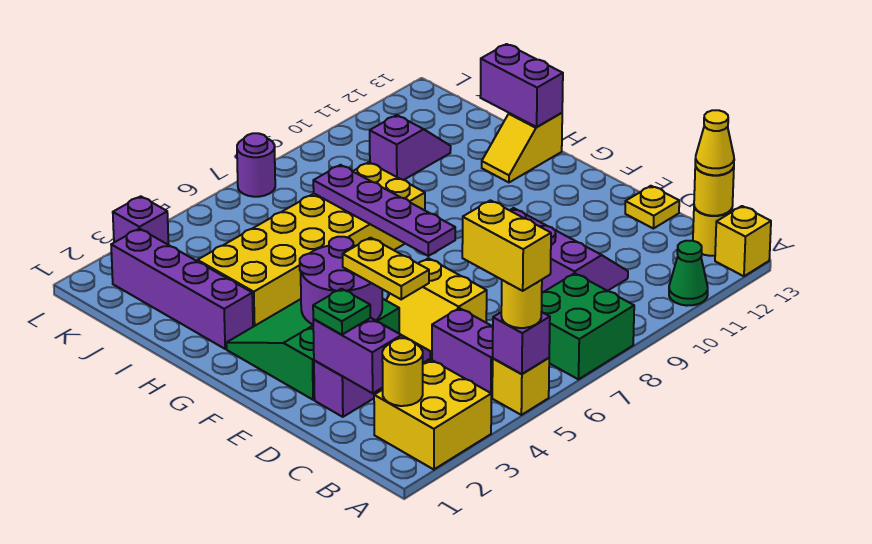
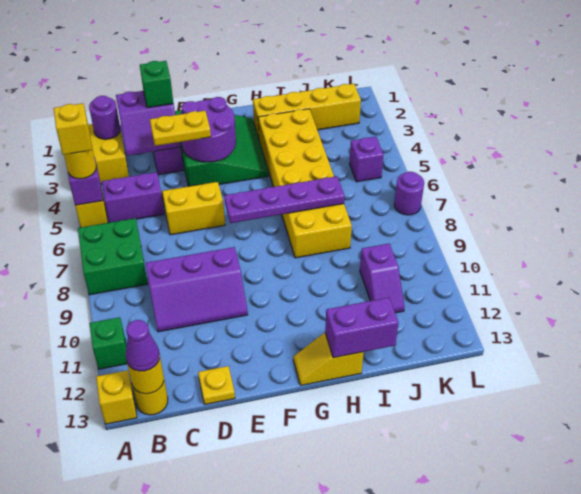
yellow brick A5:B5 level 4 -> yellow brick A5 level 4
green cone A11 level 1 -> green brick A11 level 1
yellow round brick B2 level 2 -> purple round brick B2 level 2
yellow cone B13 level 3 -> purple cone B13 level 3
green plate D2 level 3 -> green brick D2 level 3
purple brick H2:K2 level 1 -> yellow brick H2:K2 level 1
yellow slope H12:H13 level 1 top 13 -> yellow slope G13:H13 level 1 top H
purple brick L3 level 1 -> purple brick K5 level 1

